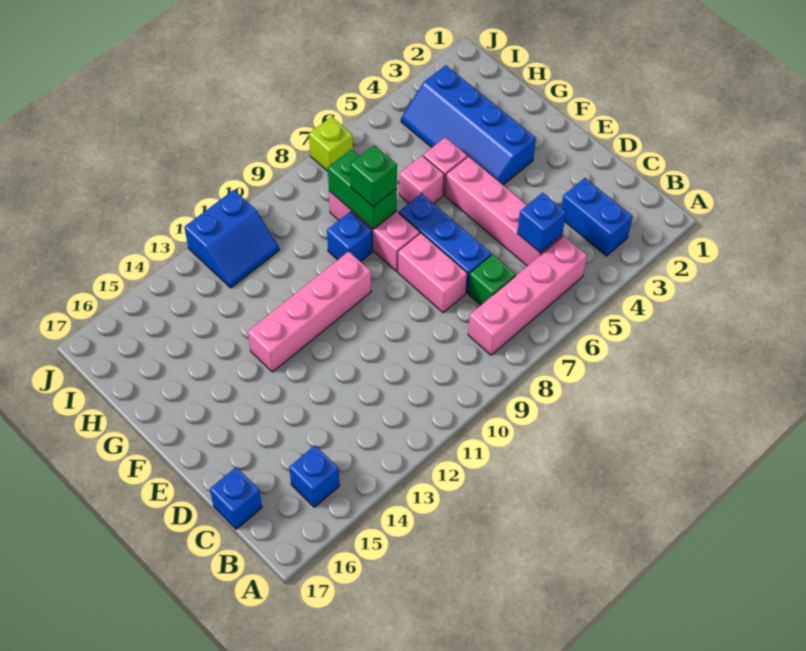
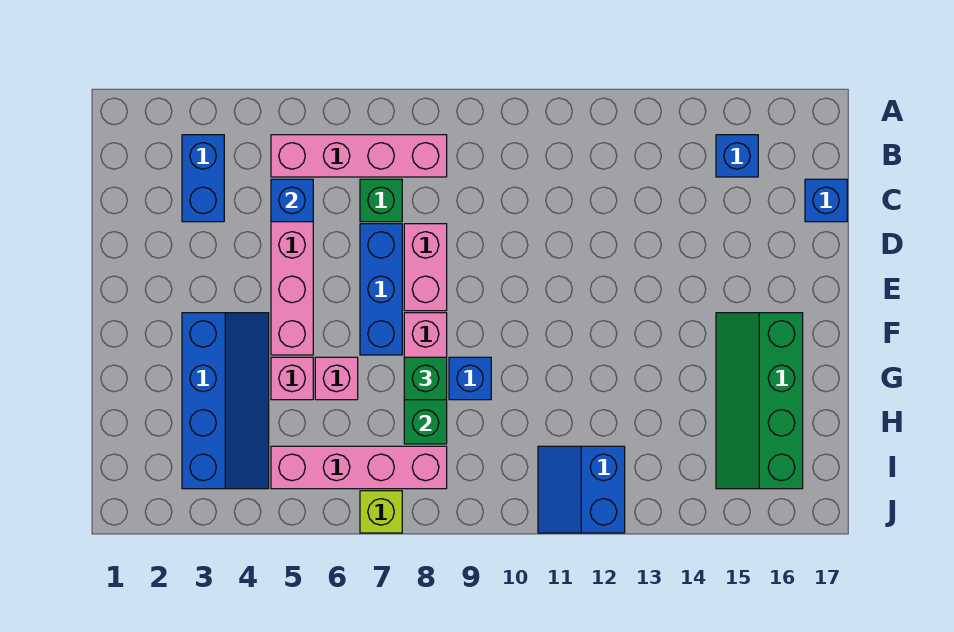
pink brick F10:F13 level 1 -> pink brick I5:I8 level 1
none -> green slope F15:I16 level 1 top 16
blue slope I11:J12 level 1 top J -> blue slope I11:J12 level 1 top 12

